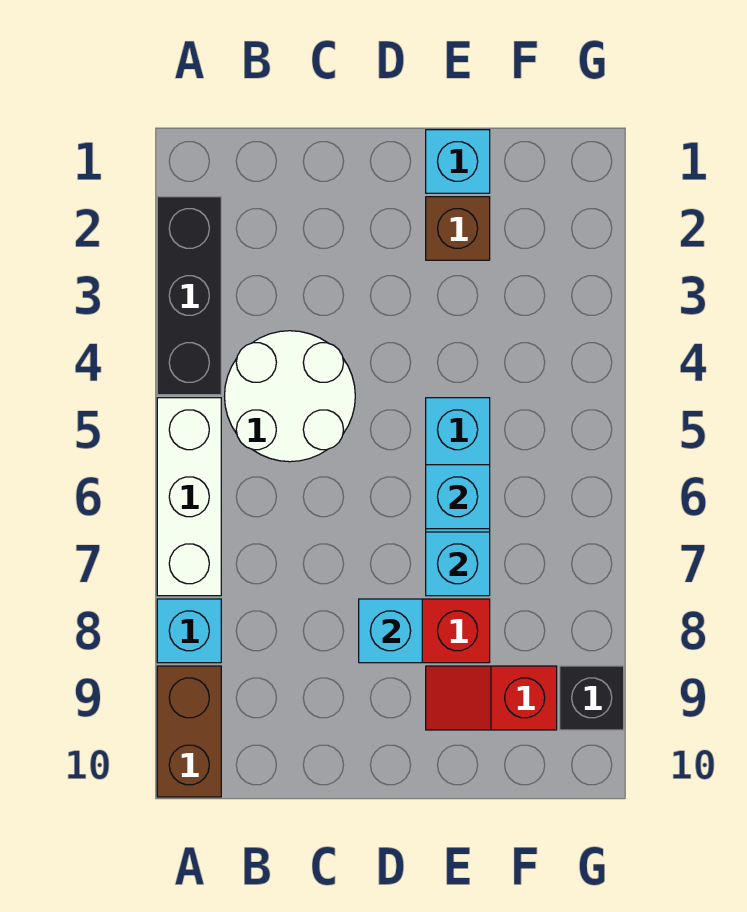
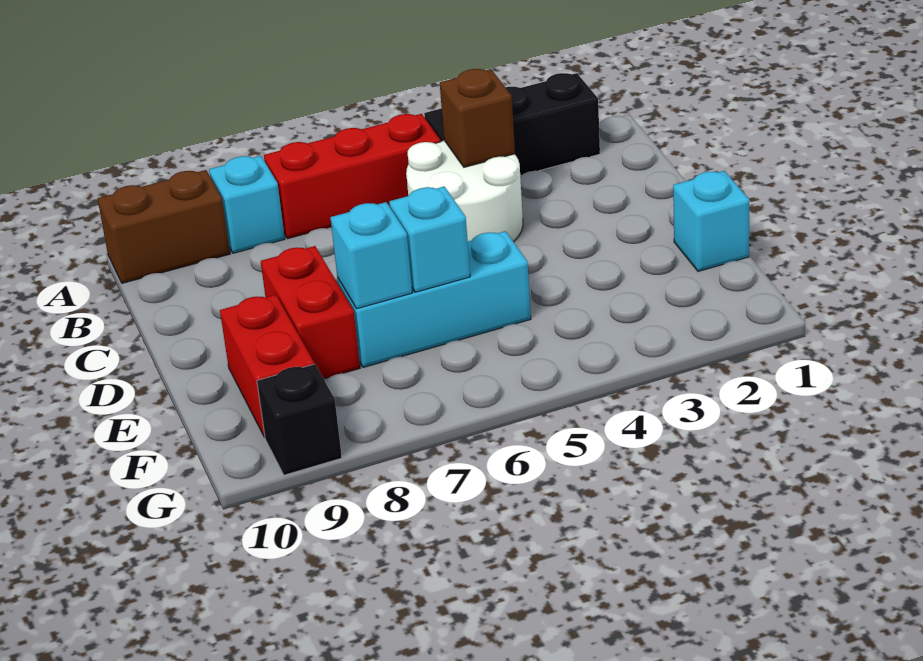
white brick A5:A7 level 1 -> red brick A5:A7 level 1
cyan brick D8 level 2 -> none
brown brick E2 level 1 -> brown brick B4 level 2
red slope E9:F9 level 1 top F -> red brick E9:F9 level 1

